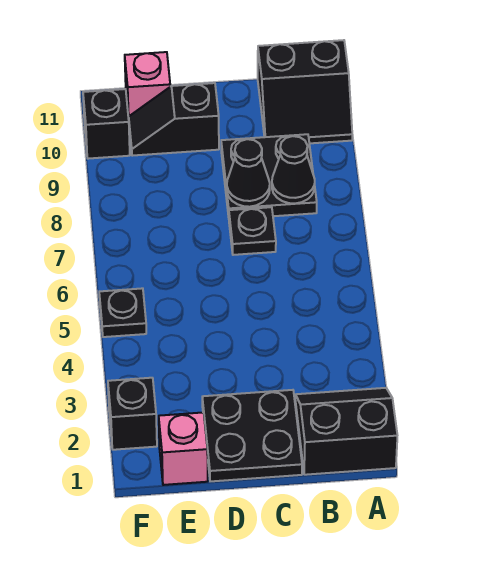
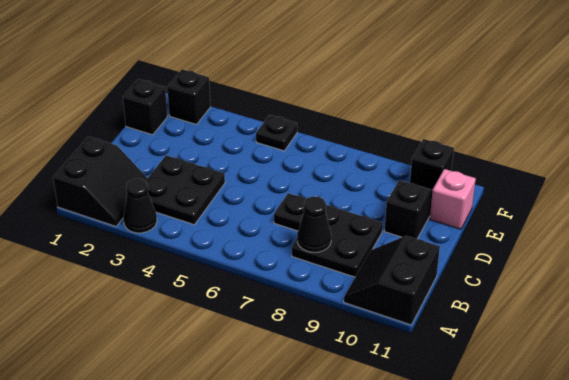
black plate C1:D2 level 1 -> black plate B3:C4 level 1
black cone C8 level 2 -> black cone A3 level 1
pink brick E1 level 1 -> black brick E1 level 1

